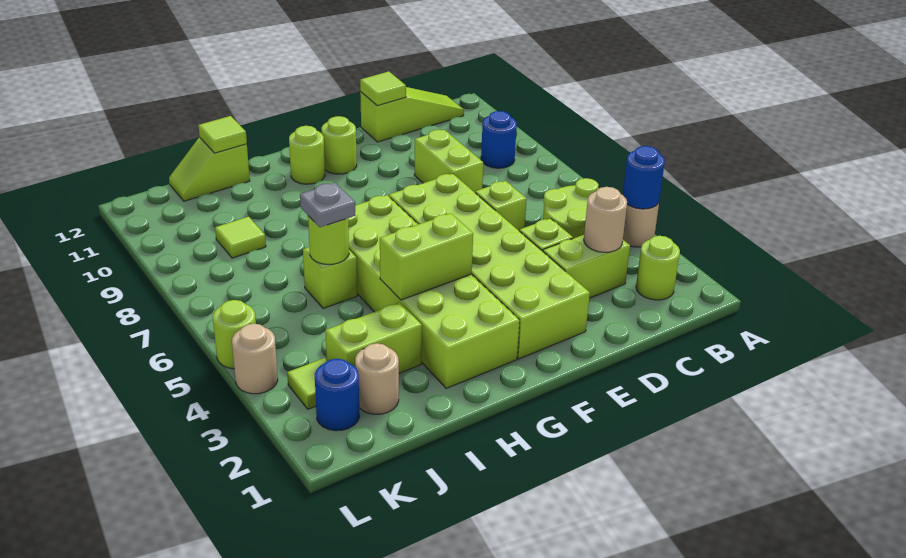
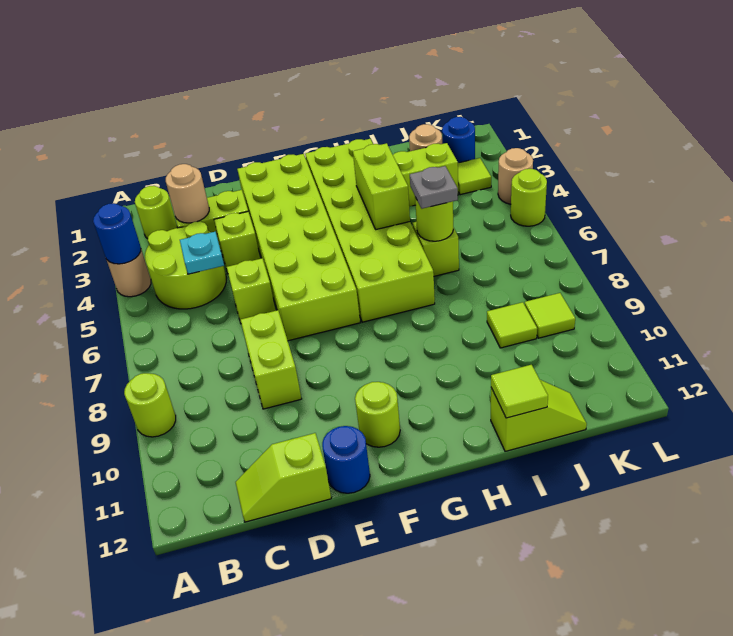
blue round brick B9 level 1 -> blue round brick E12 level 1
lime slope B12:D12 level 1 top D -> lime slope C12:D12 level 1 top D
none -> cyan plate C5 level 2
lime tile D12 level 2 -> lime tile K9 level 1
lime brick G4:H4 level 2 -> lime brick H4:H5 level 2
lime round brick G11 level 1 -> lime round brick A9 level 1

